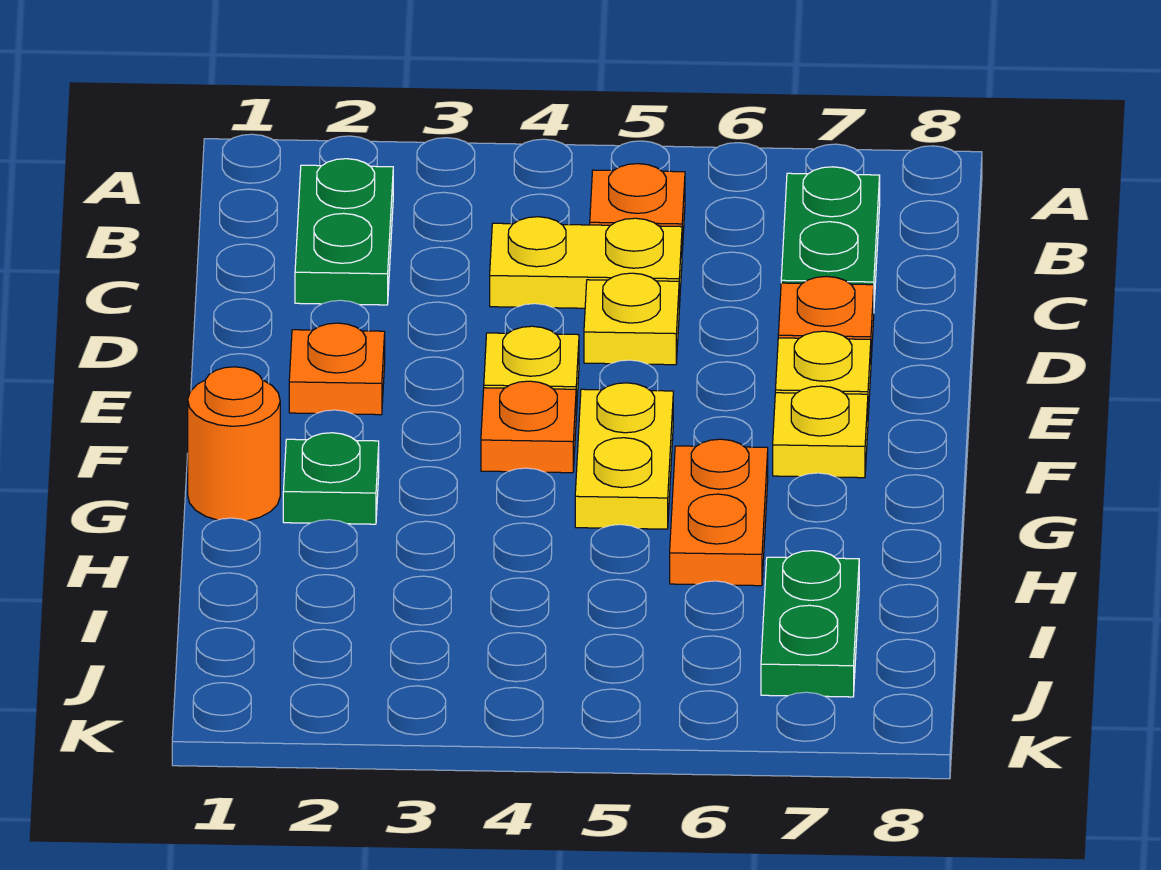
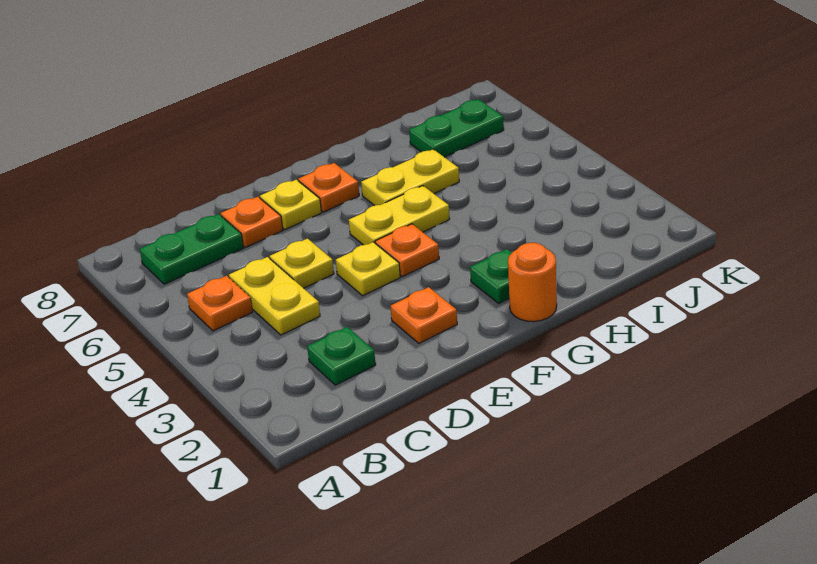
green plate B2:C2 level 1 -> green plate C2 level 1
yellow plate F7 level 1 -> orange plate F7 level 1
orange plate G6:H6 level 1 -> yellow plate G6:H6 level 1

